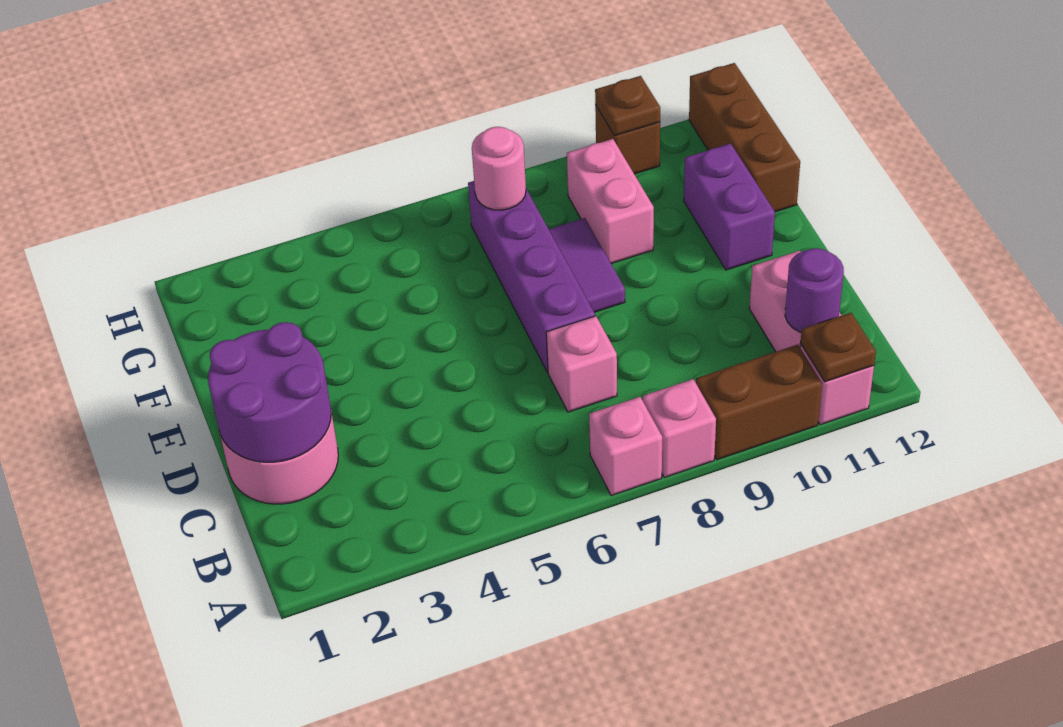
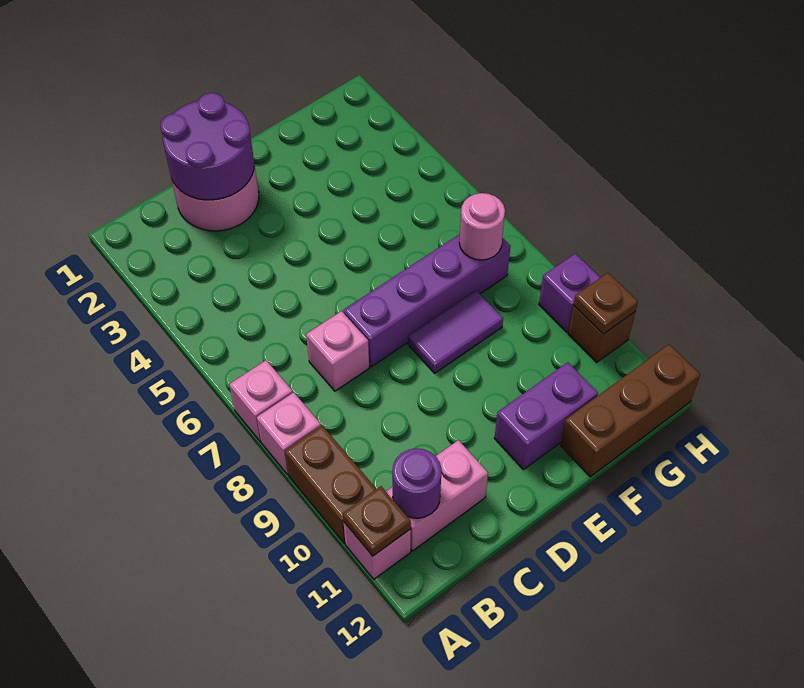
pink brick F9:G9 level 1 -> none
none -> purple brick H9 level 1

